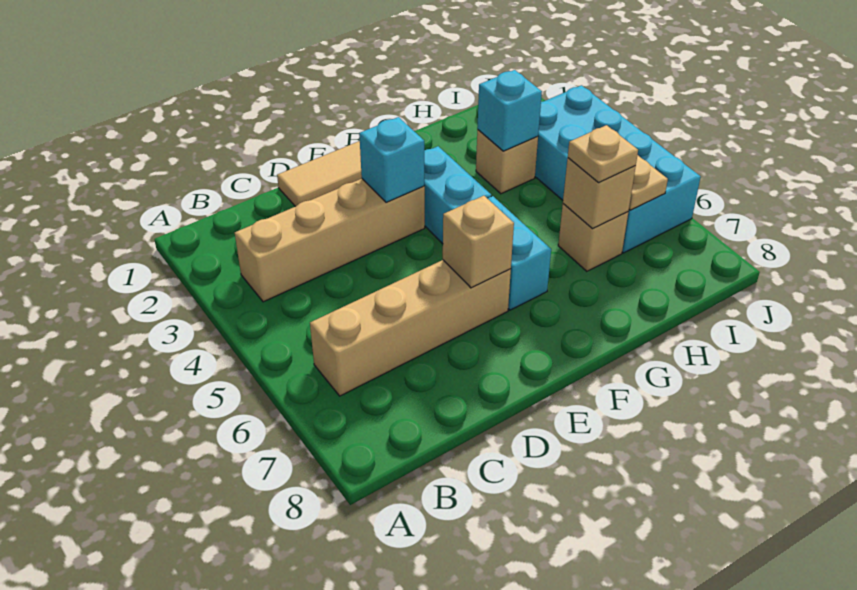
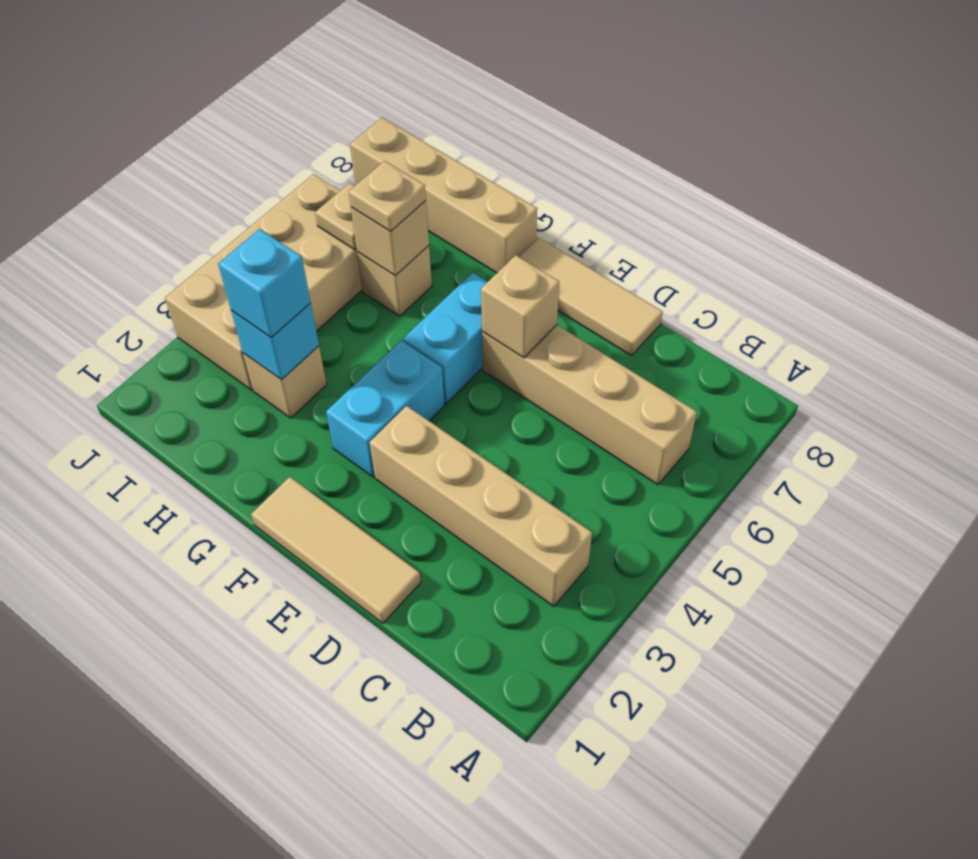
none -> tan tile D8:F8 level 1
cyan brick E3 level 2 -> cyan brick H3 level 3
none -> tan brick G8:J8 level 1
cyan brick I3:J6 level 1 -> tan brick I3:J6 level 1

